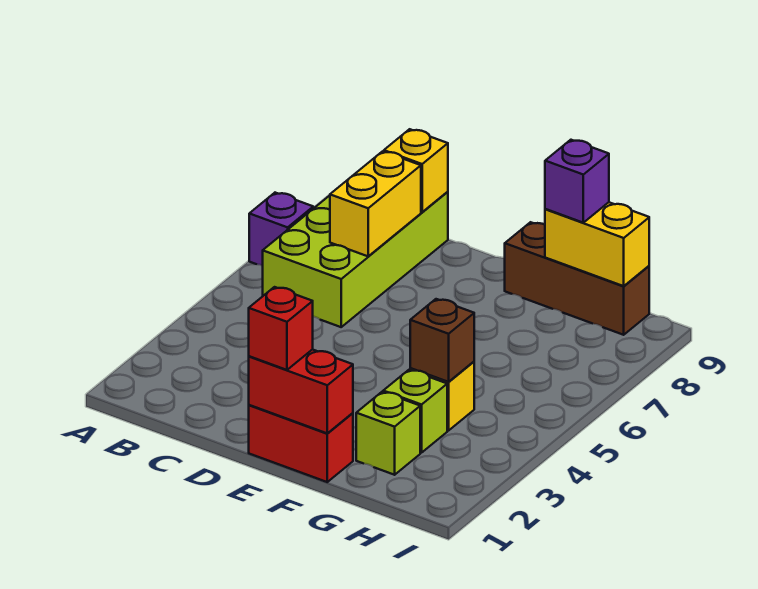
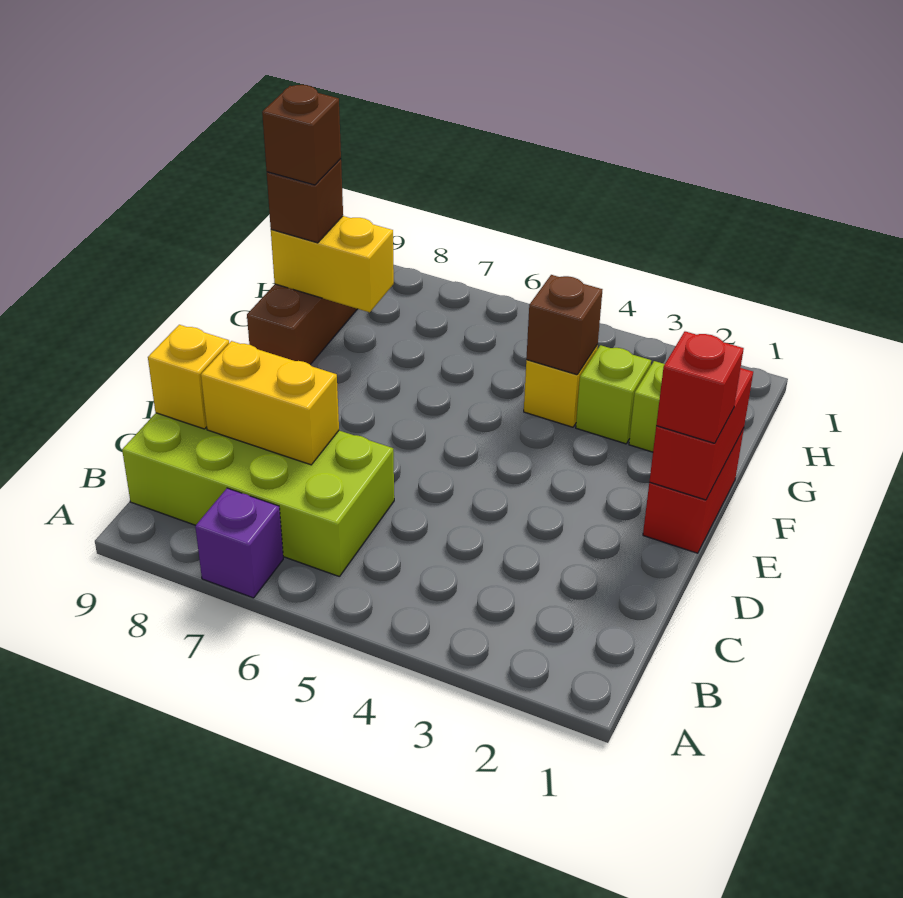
yellow brick G9:H9 level 2 -> yellow brick G8:G9 level 2
purple brick G9 level 3 -> brown brick G9 level 3
none -> brown brick G9 level 4

